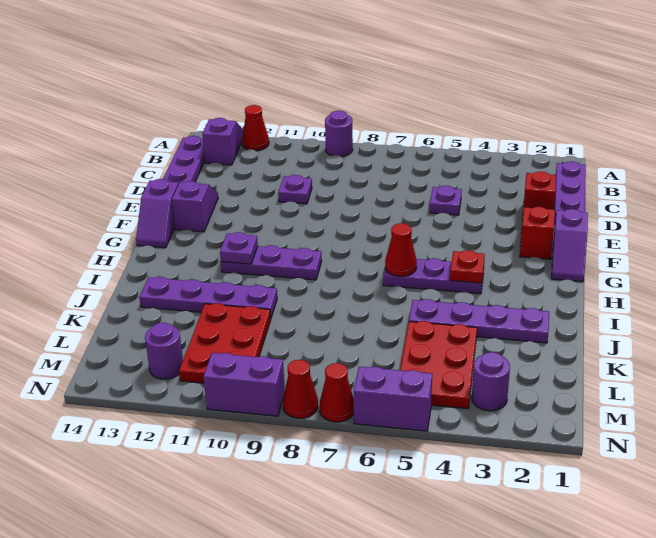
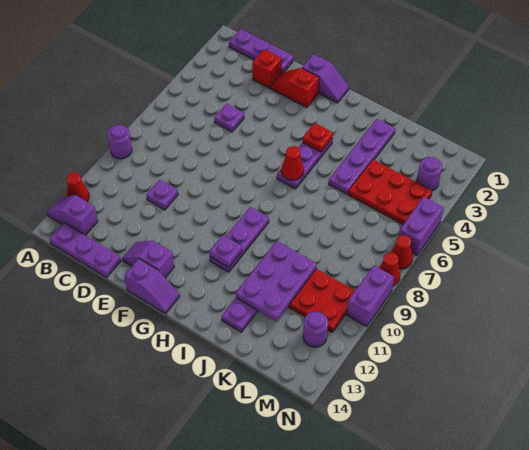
none -> purple plate J10:K12 level 2

